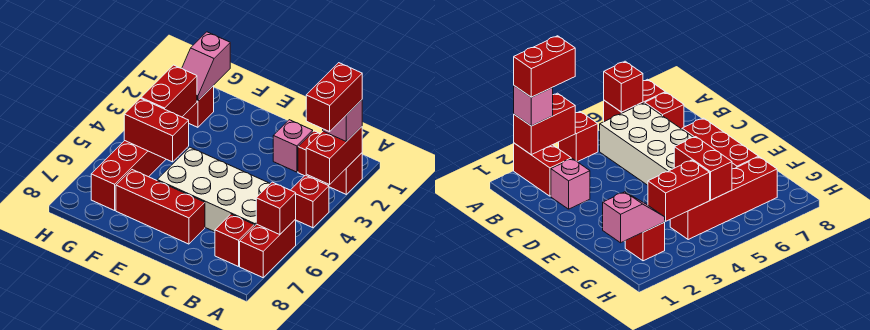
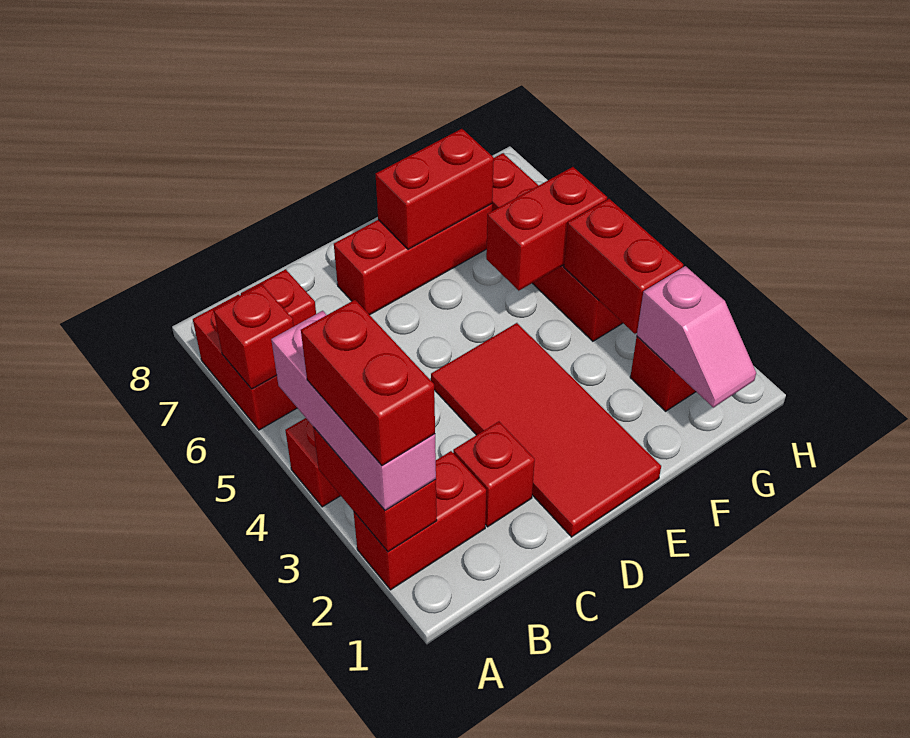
pink brick A2 level 3 -> pink brick A2:A4 level 3
white brick B5:E6 level 1 -> none
pink brick C2 level 1 -> red brick C2 level 1
none -> red tile D1:E4 level 1
none -> red brick E7:F7 level 2
pink slope G1:G2 level 2 top 1 -> pink slope G1:G2 level 2 top 2

